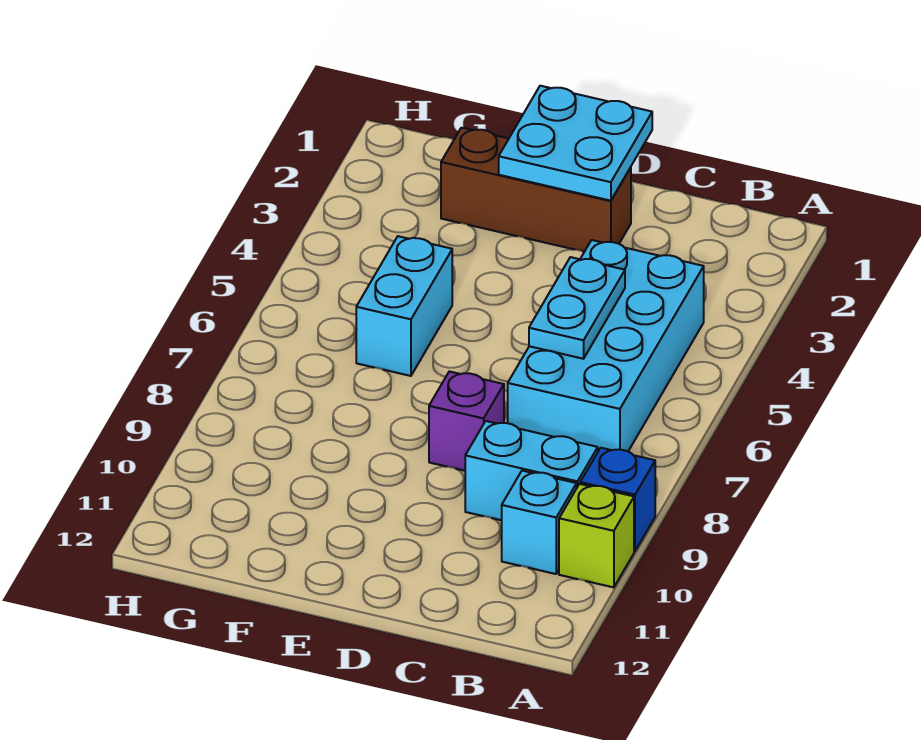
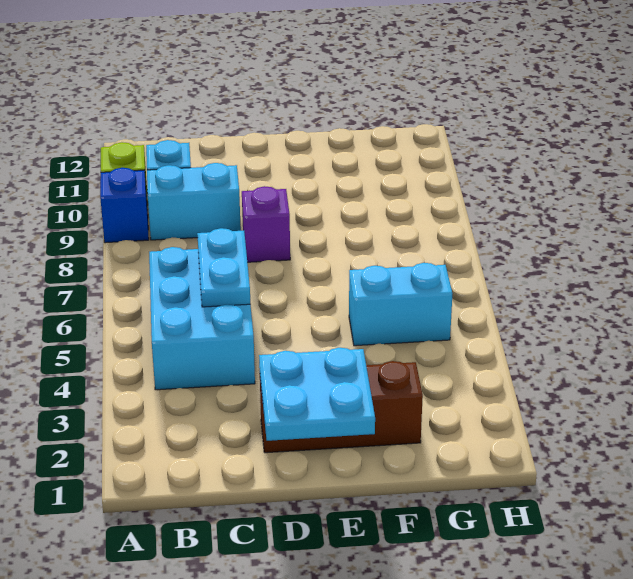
cyan brick B4:C7 level 1 -> cyan brick B4:C6 level 1
cyan brick F5:F6 level 1 -> cyan brick F5:G5 level 1

